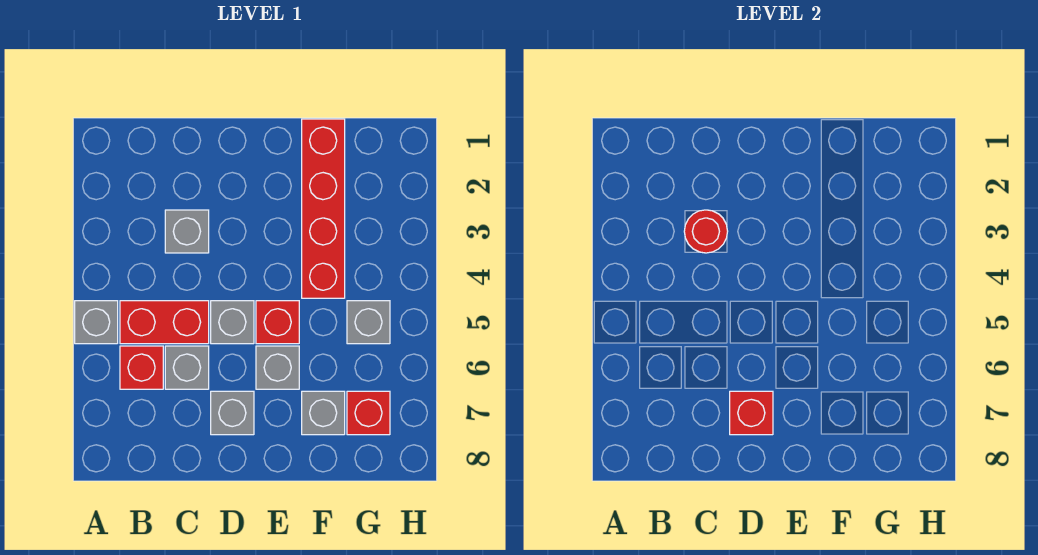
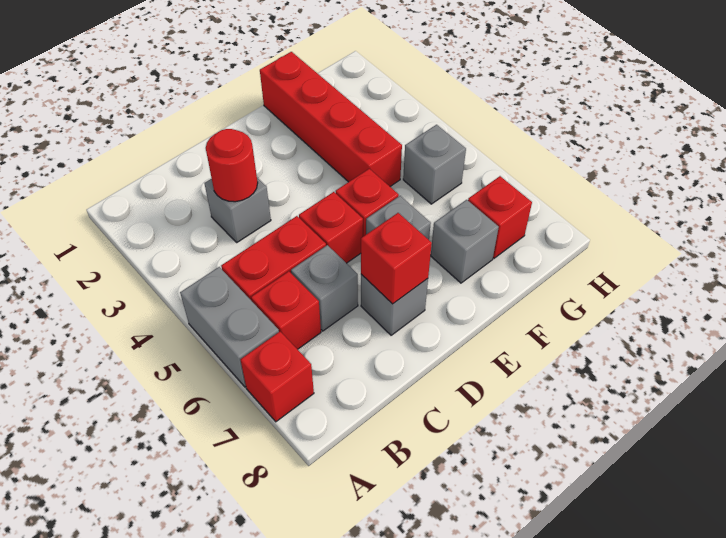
grey brick A5 level 1 -> grey brick A5:A6 level 1
none -> red brick A7 level 1
grey brick D5 level 1 -> red brick D5 level 1

